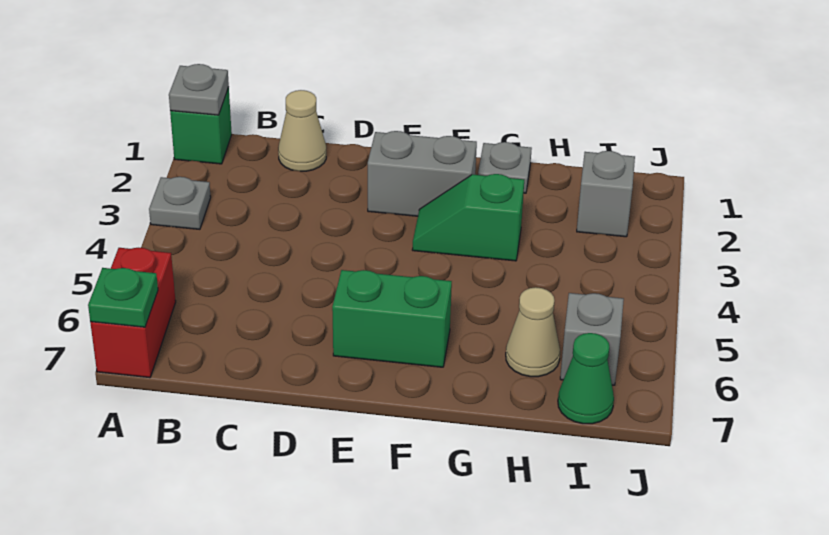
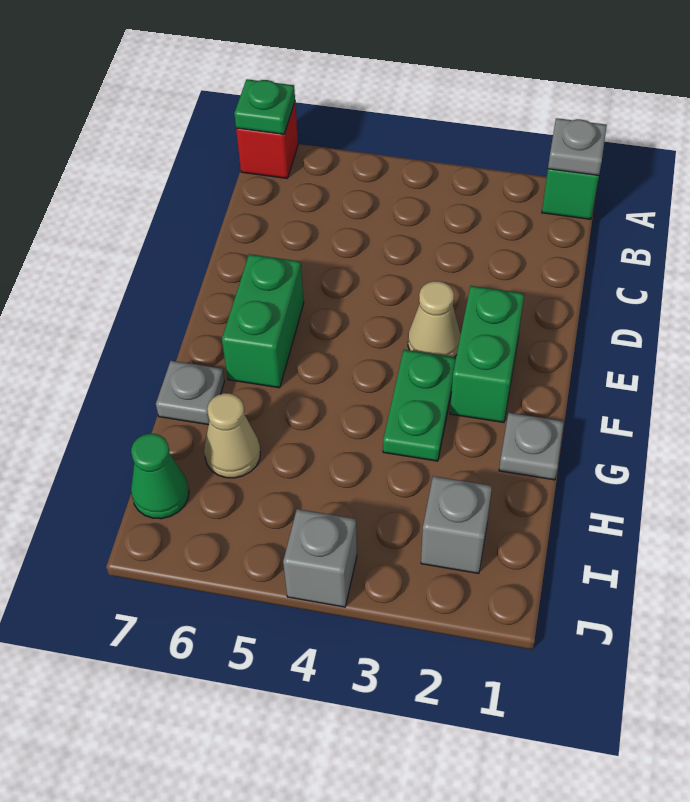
grey plate A3 level 1 -> grey plate G7 level 1
red brick A6:A7 level 1 -> red brick A7 level 1
tan cone C1 level 1 -> tan cone E3 level 1
grey brick E2:F2 level 1 -> green brick E2:F2 level 1
green slope F3:G3 level 1 top G -> green plate F3:G3 level 1
grey brick I6 level 1 -> grey brick J4 level 1

